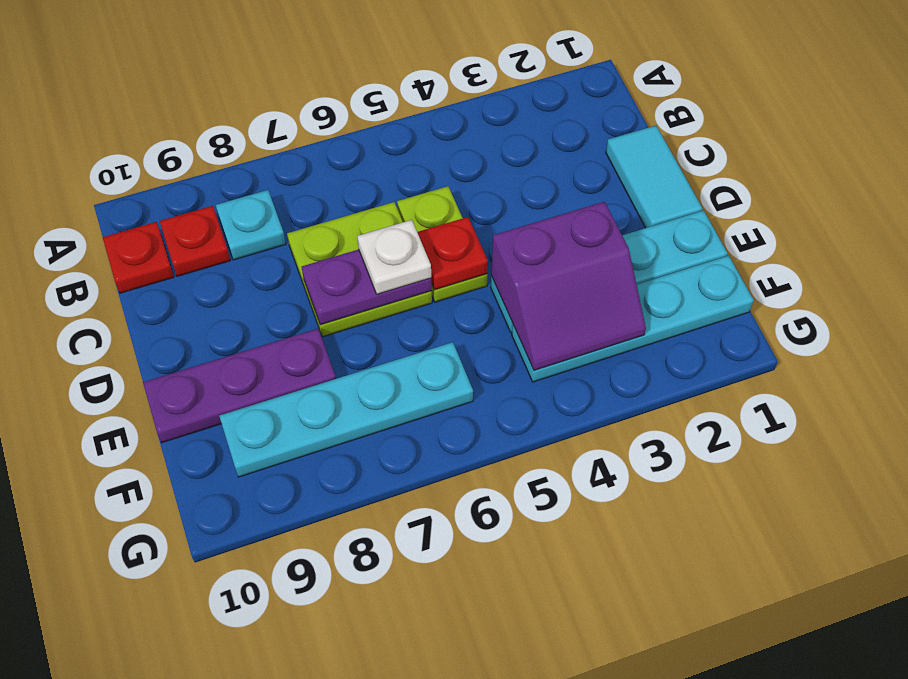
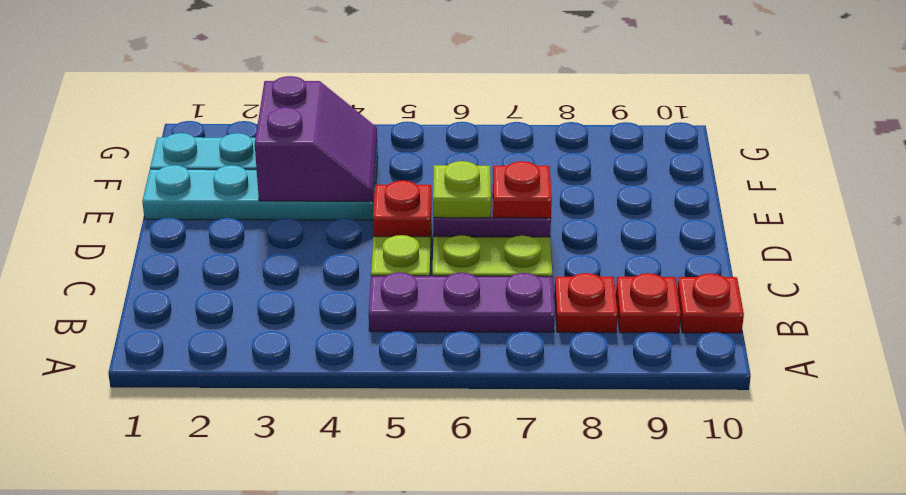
cyan plate B8 level 1 -> red plate B8 level 1
cyan tile C1:D1 level 1 -> none
white plate D6 level 3 -> lime plate D6 level 3
none -> red plate D7 level 3
purple slope E3:F4 level 2 top E -> purple slope E3:F4 level 2 top 3
purple plate E8:E10 level 1 -> purple plate B5:B7 level 1
cyan plate F6:F9 level 1 -> none

